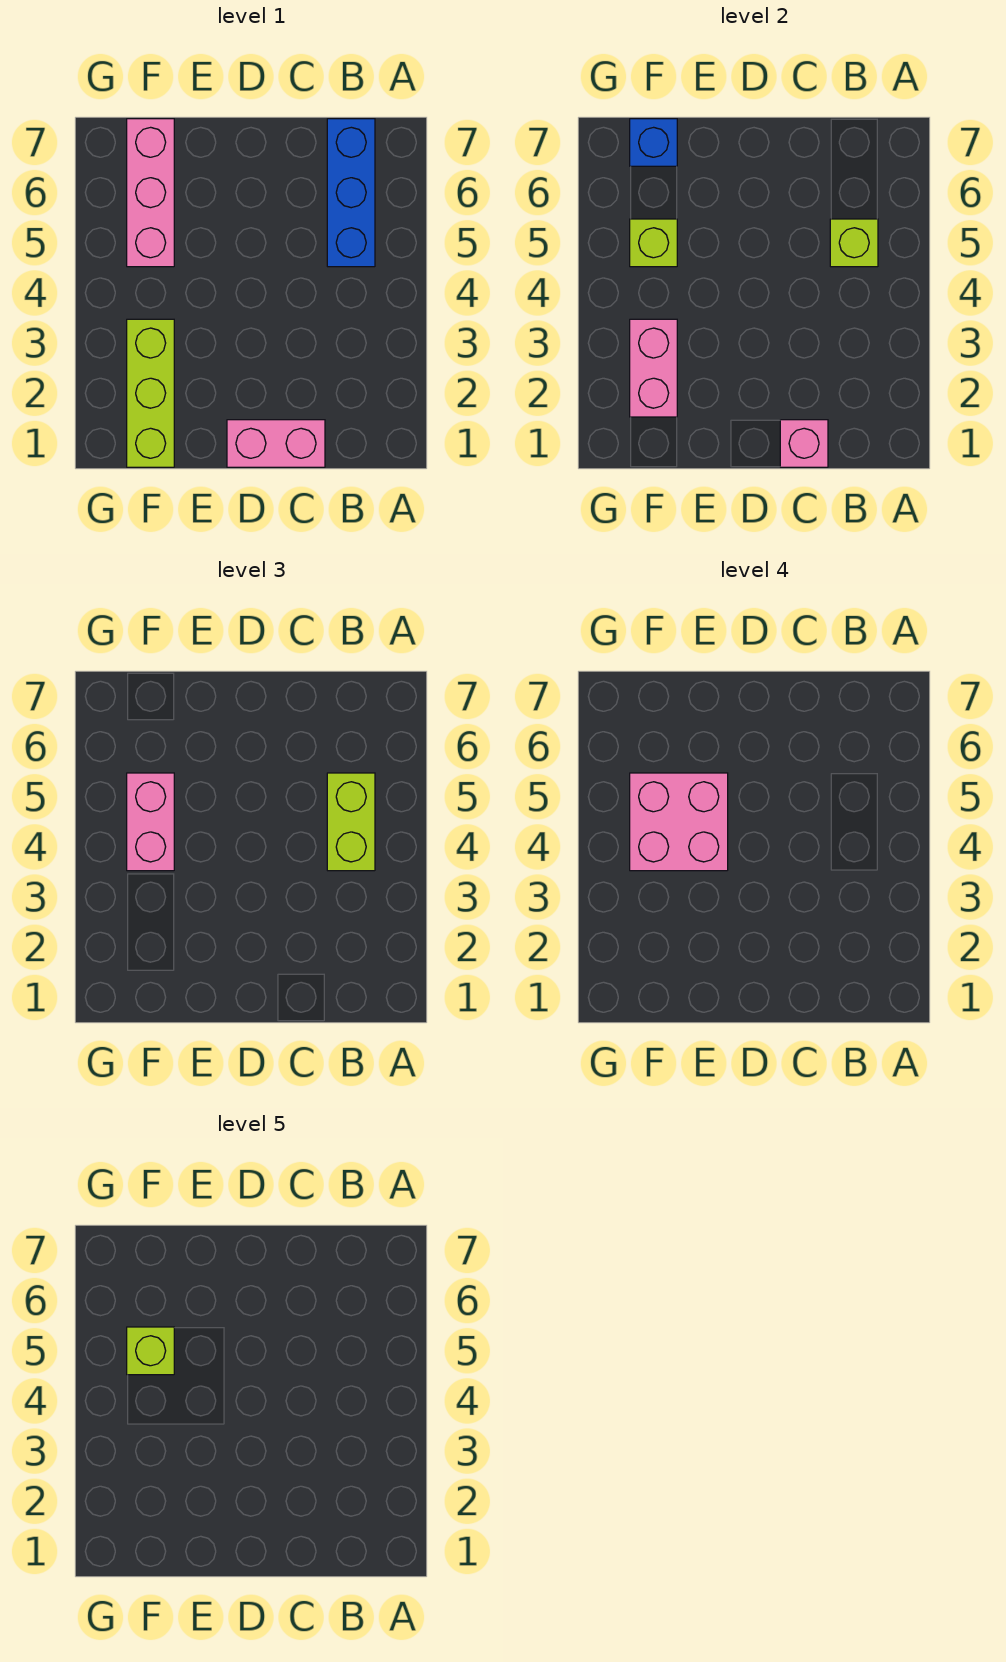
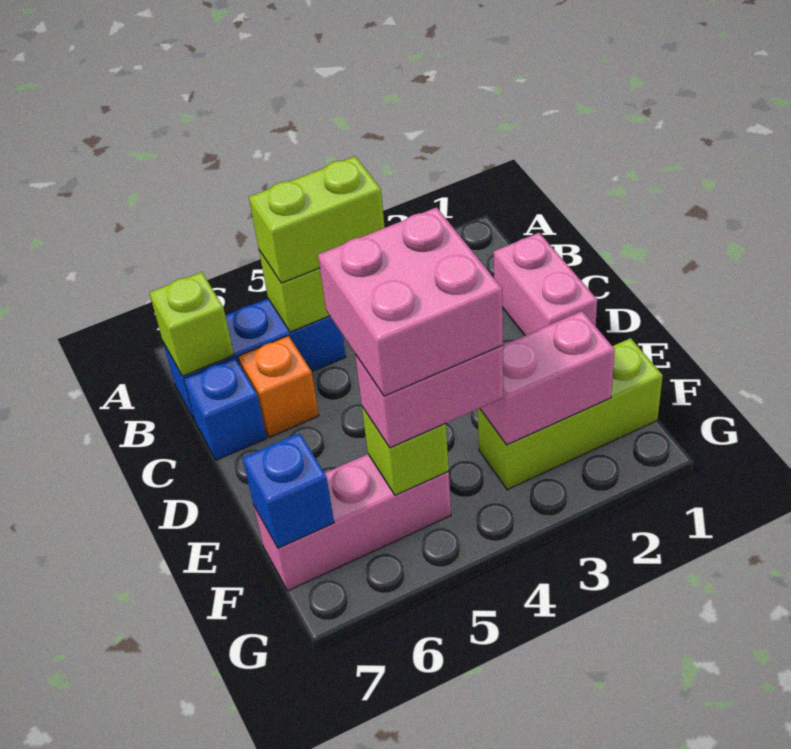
pink brick C1 level 2 -> none
none -> orange brick C6 level 1
none -> blue brick C7 level 1
lime brick F5 level 5 -> lime brick B7 level 2

